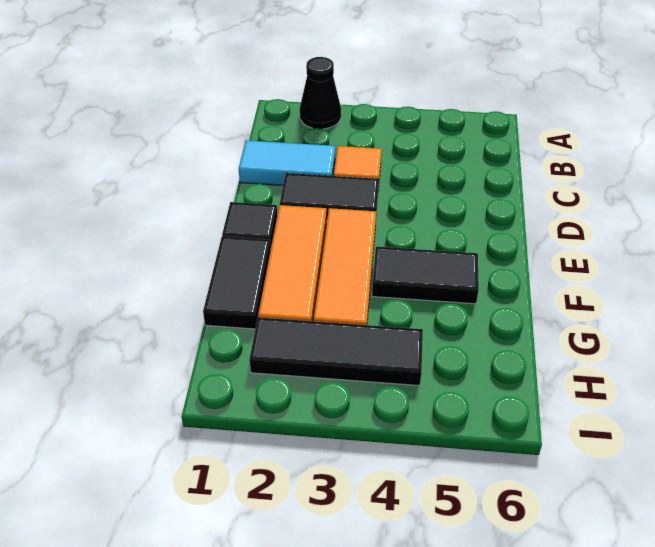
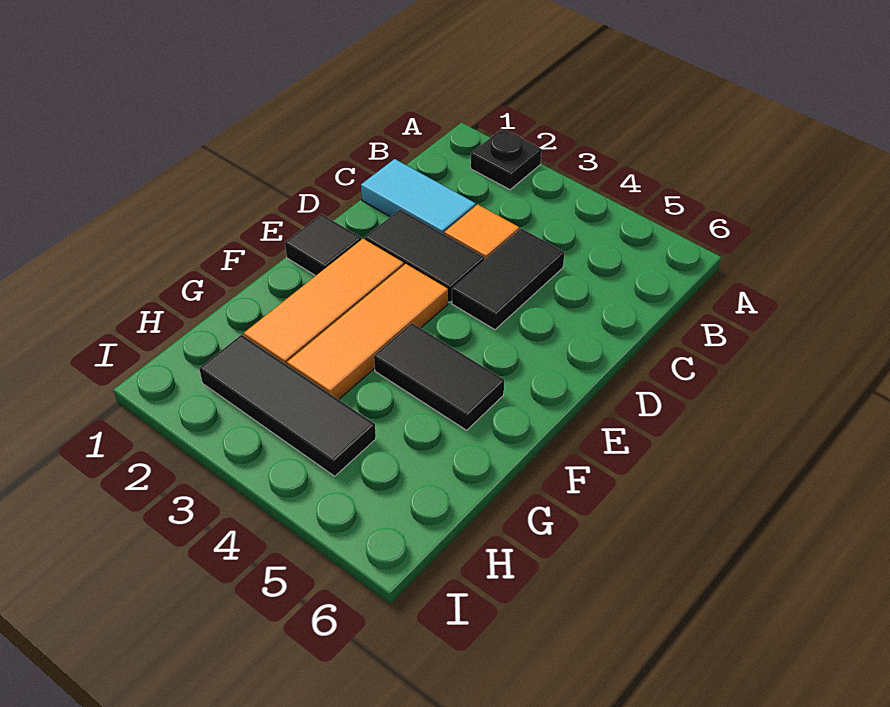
black cone A2 level 1 -> black plate A2 level 1
black tile F1:G1 level 1 -> black tile C4:D4 level 1

